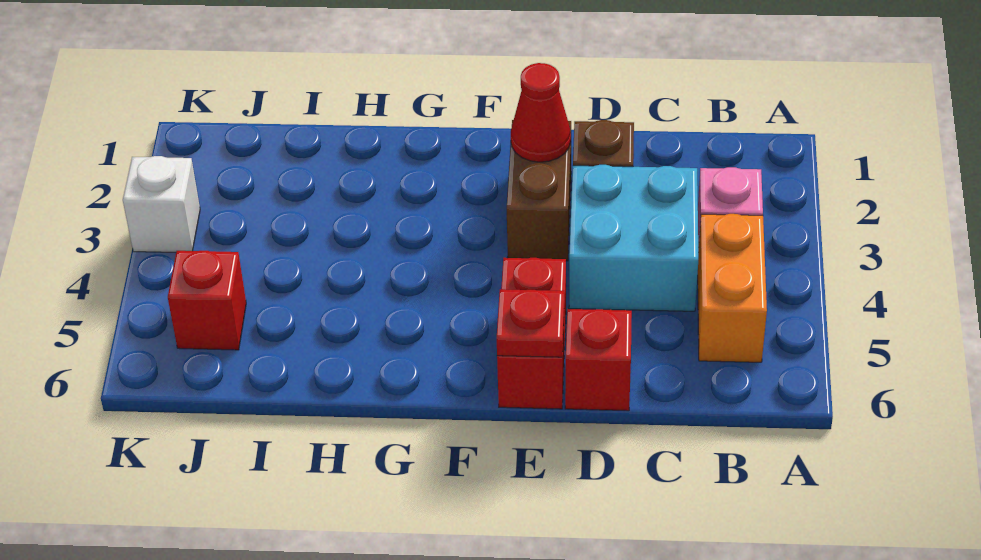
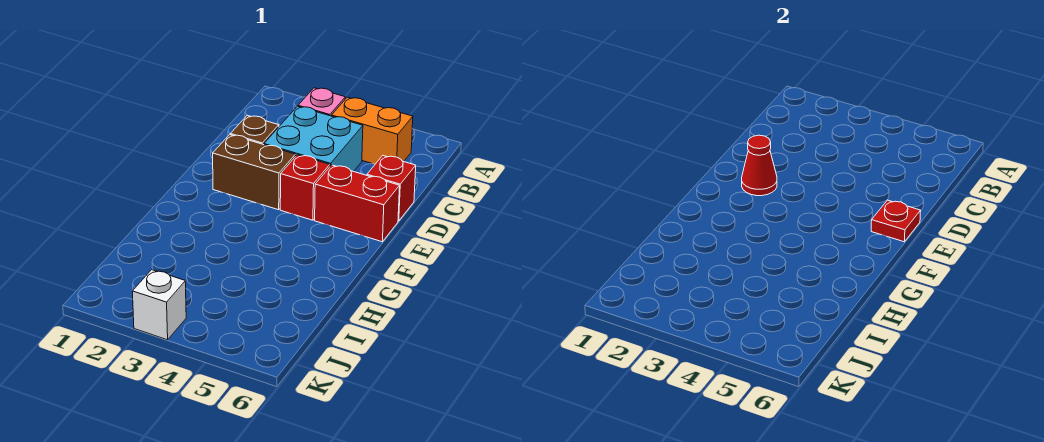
red brick J5 level 1 -> red brick E4 level 1

